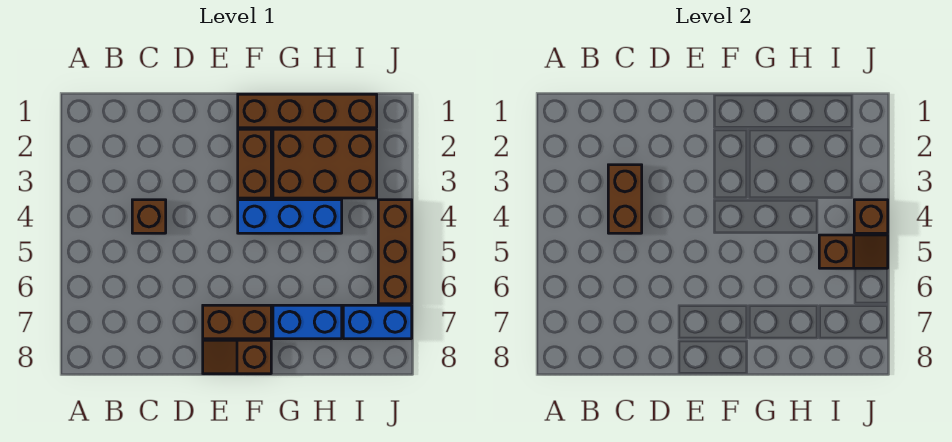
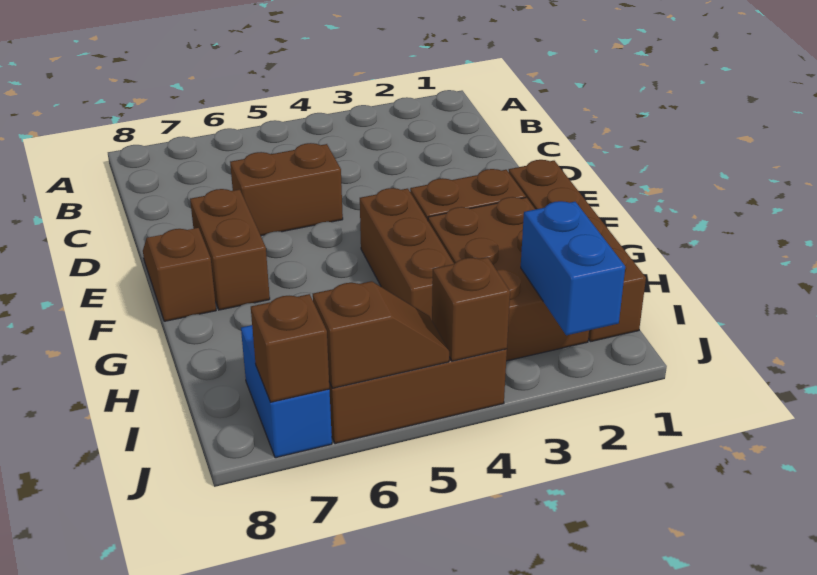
brown brick C3:C4 level 2 -> brown brick D5:D6 level 1
brown brick C4 level 1 -> brown brick J7 level 2
blue brick F4:H4 level 1 -> brown brick F4:H4 level 1
blue brick G7:H7 level 1 -> blue brick I2:J2 level 2
brown slope I5:J5 level 2 top I -> brown slope J5:J6 level 2 top 6

